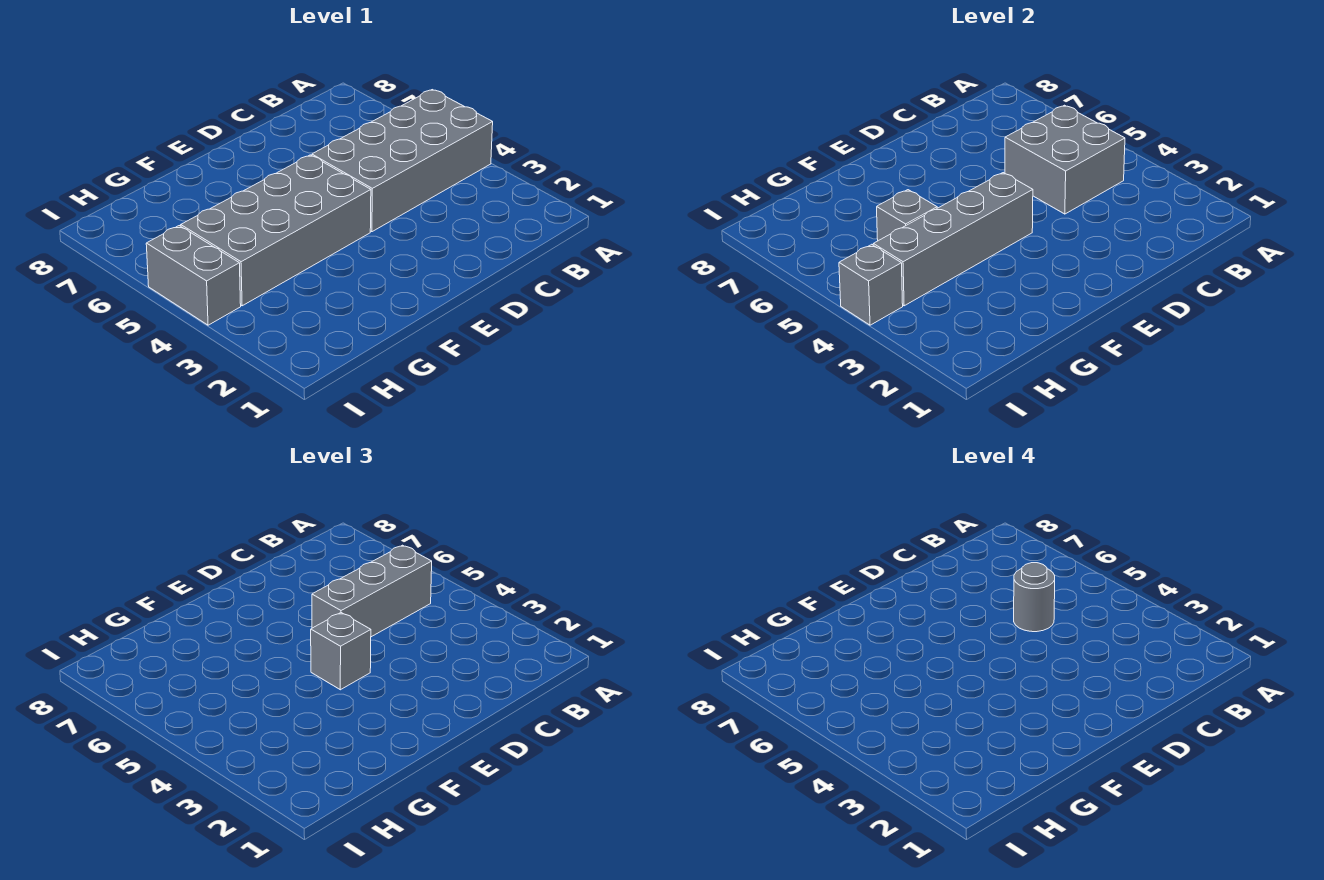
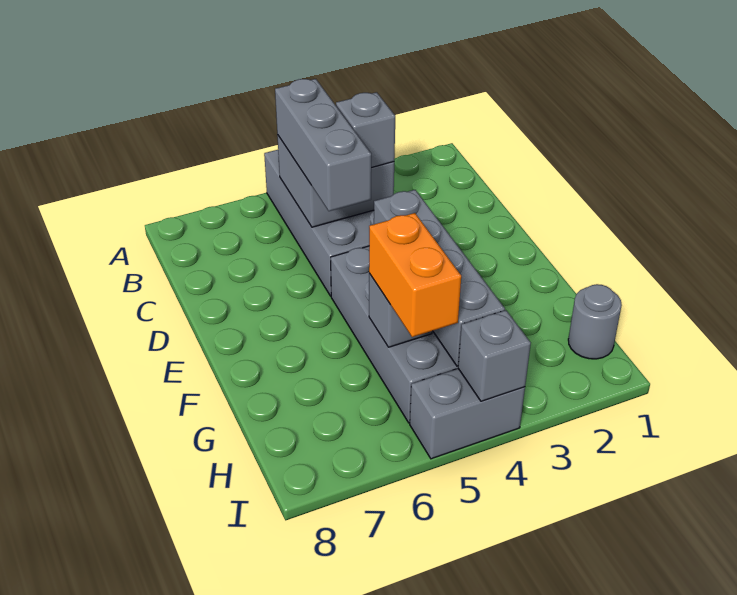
grey round brick C5 level 4 -> grey round brick H1 level 1
grey brick E4 level 3 -> grey brick C4 level 3
none -> orange brick G5:H5 level 3

